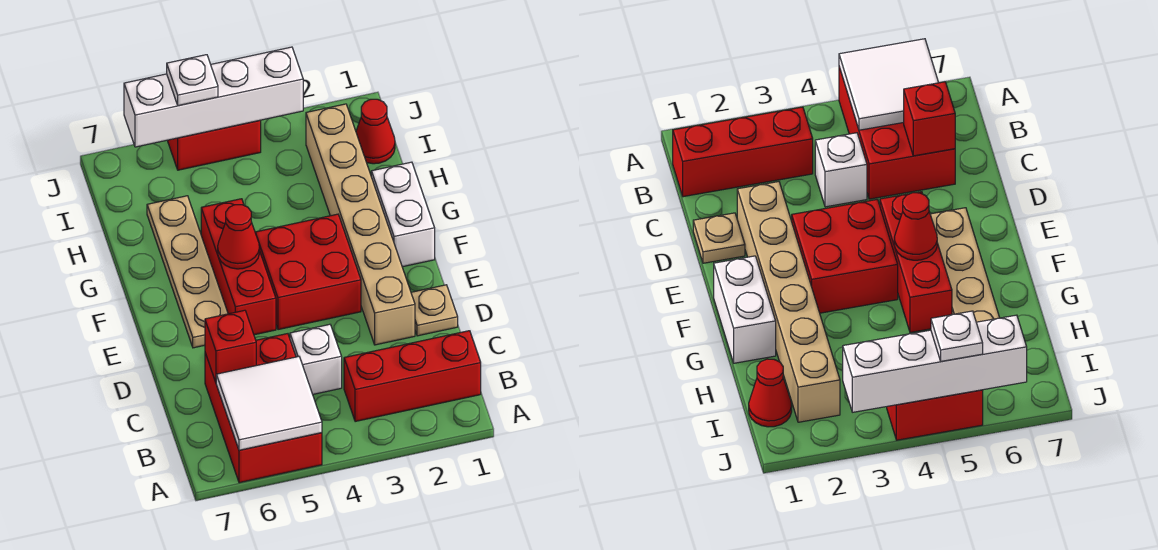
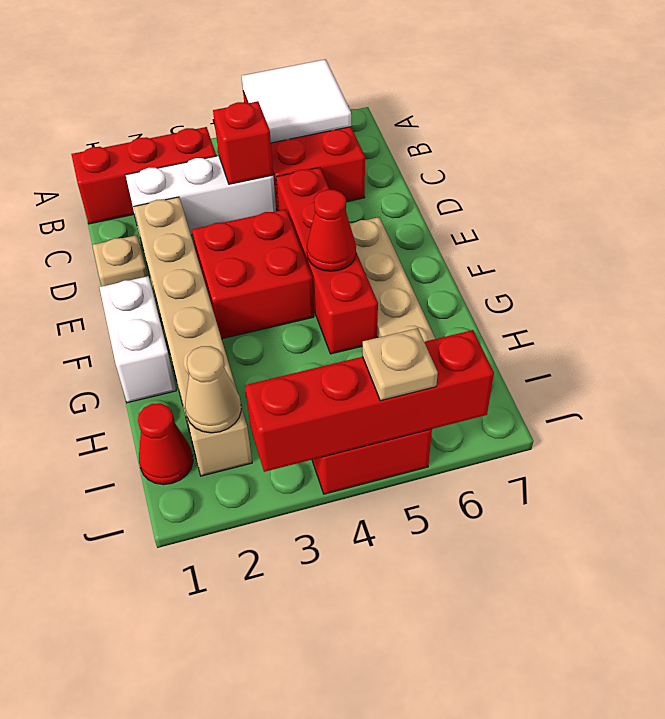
white brick C4 level 1 -> white brick C2:C4 level 1
red brick C6 level 2 -> red brick C4 level 2
red brick E5:G5 level 1 -> red brick D5:G5 level 1
none -> tan cone I2 level 2
white brick J3:J6 level 2 -> red brick J3:J6 level 2
white plate J5 level 3 -> tan plate J5 level 3

